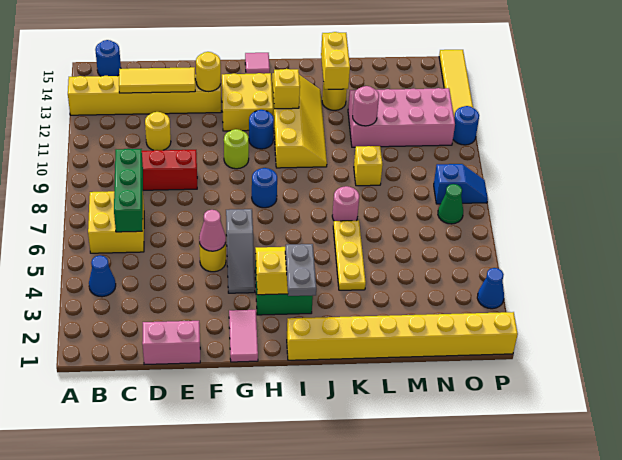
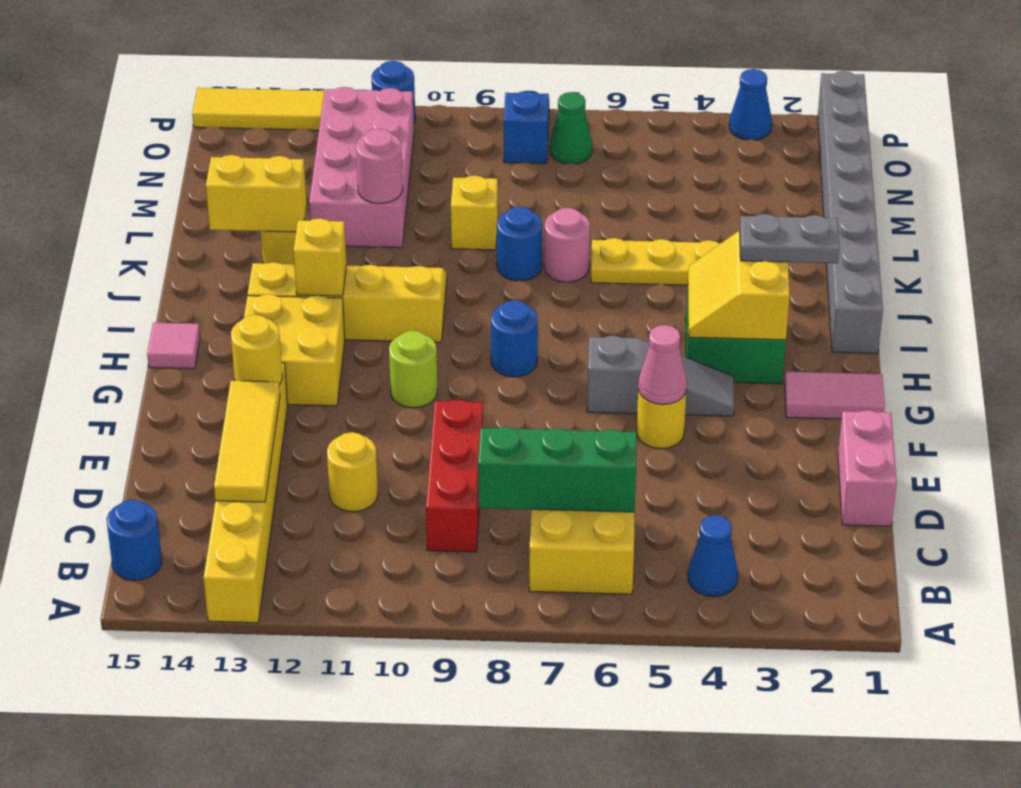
blue round brick H11 level 1 -> blue round brick K8 level 1
yellow brick I1:P1 level 1 -> grey brick I1:P1 level 1

